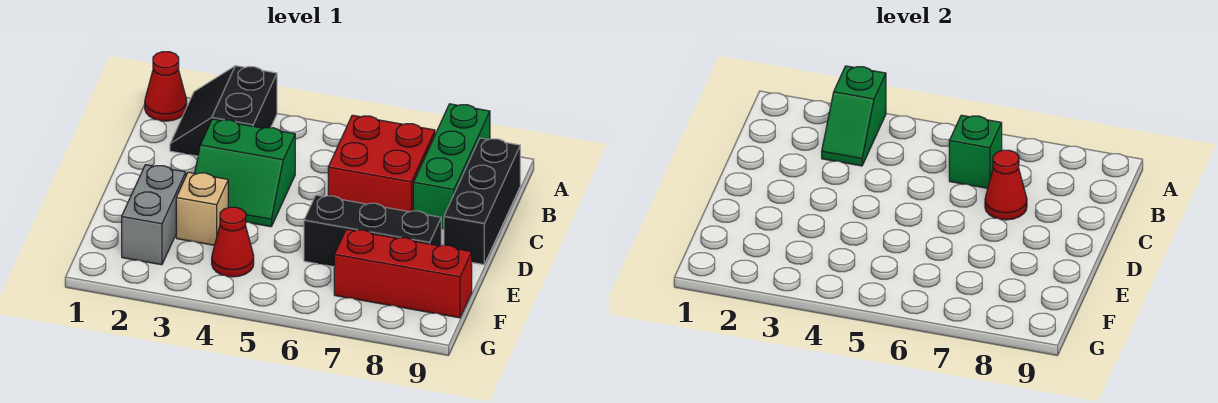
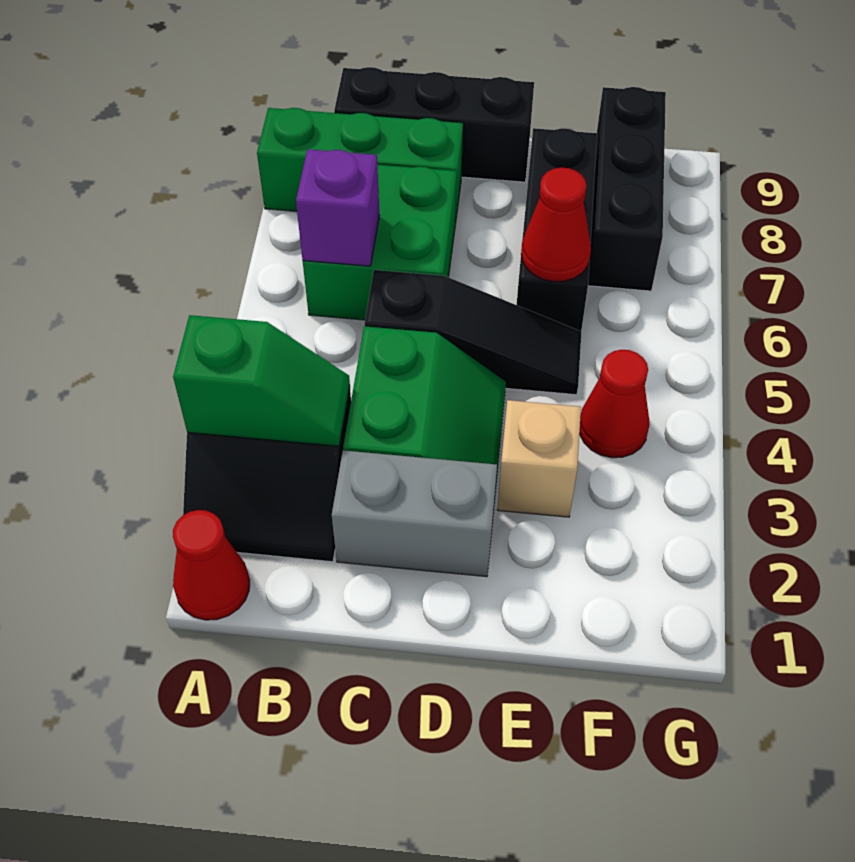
red brick B6:C7 level 1 -> green brick B6:C7 level 1
green brick B6 level 2 -> purple brick B6 level 2
none -> black slope C5:E5 level 1 top C
red cone C7 level 2 -> red cone E6 level 2
grey brick E2:F2 level 1 -> grey brick C2:D2 level 1
red brick F7:F9 level 1 -> black brick F7:F9 level 1

